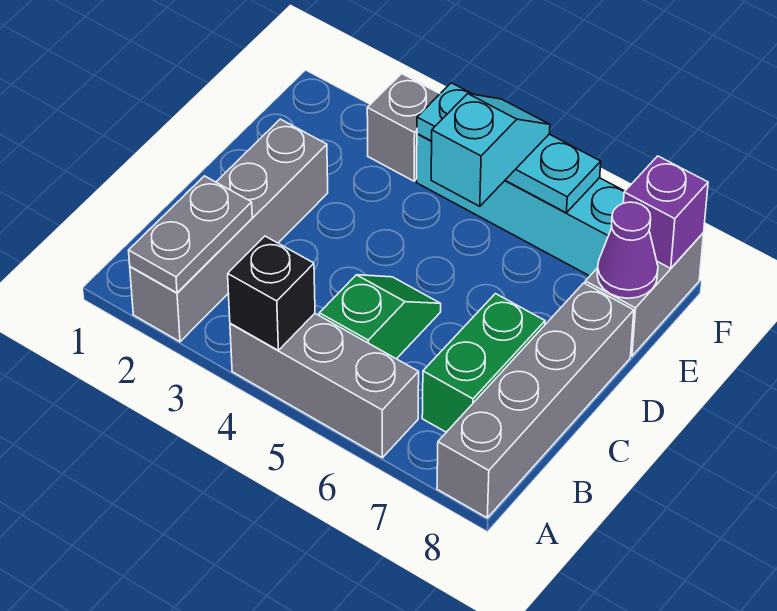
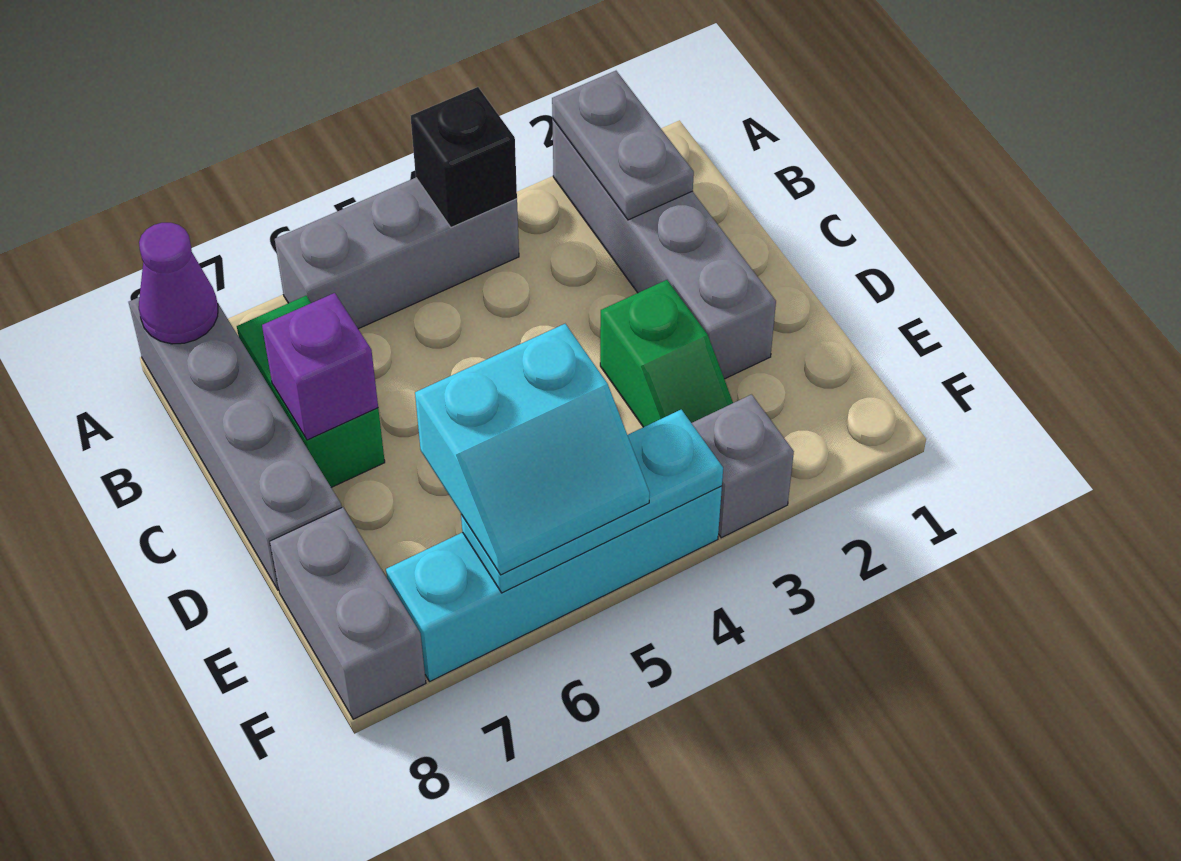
green slope B5:C5 level 1 top B -> green slope D3:E3 level 1 top D
cyan slope E5:F5 level 3 top E -> cyan slope E5:F6 level 3 top E
purple cone E8 level 2 -> purple cone A8 level 2
purple brick F8 level 2 -> purple brick C7 level 2

